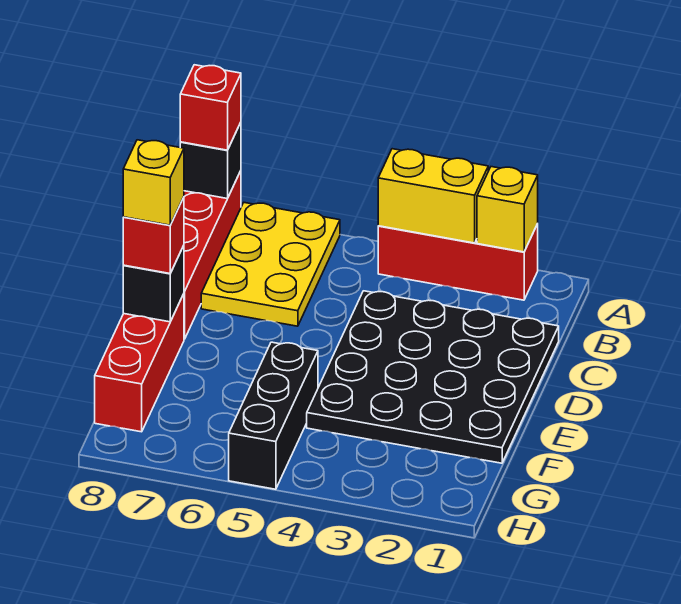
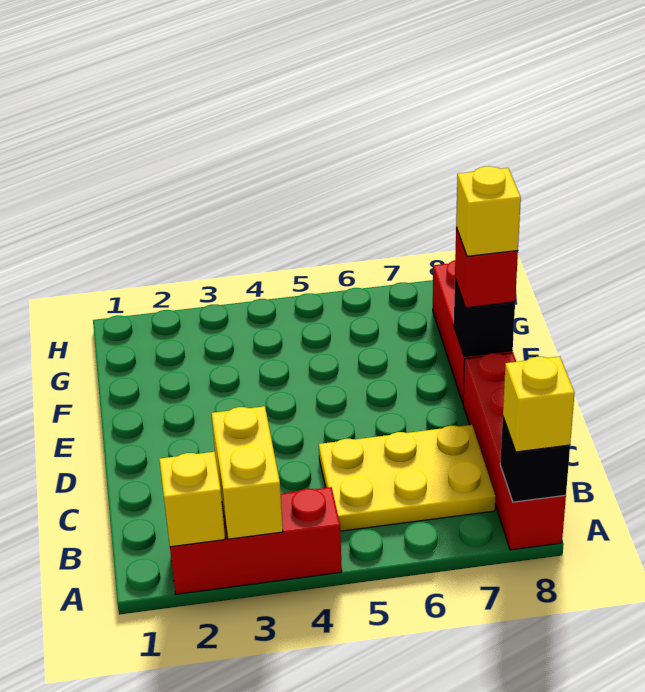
yellow brick A3:A4 level 2 -> yellow brick A3:B3 level 2
yellow plate A6:C7 level 1 -> yellow plate B5:C7 level 1
red brick A8 level 3 -> yellow brick A8 level 3
black plate C1:F4 level 1 -> none
black brick F5:H5 level 1 -> none

